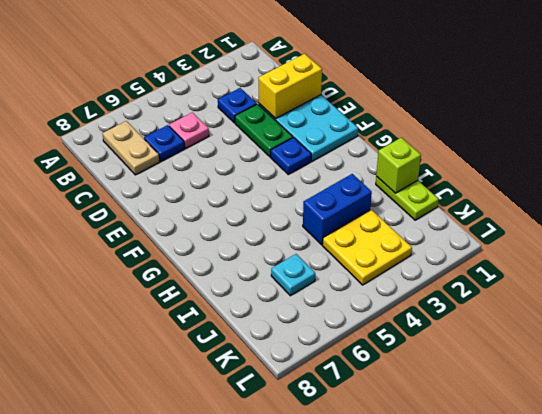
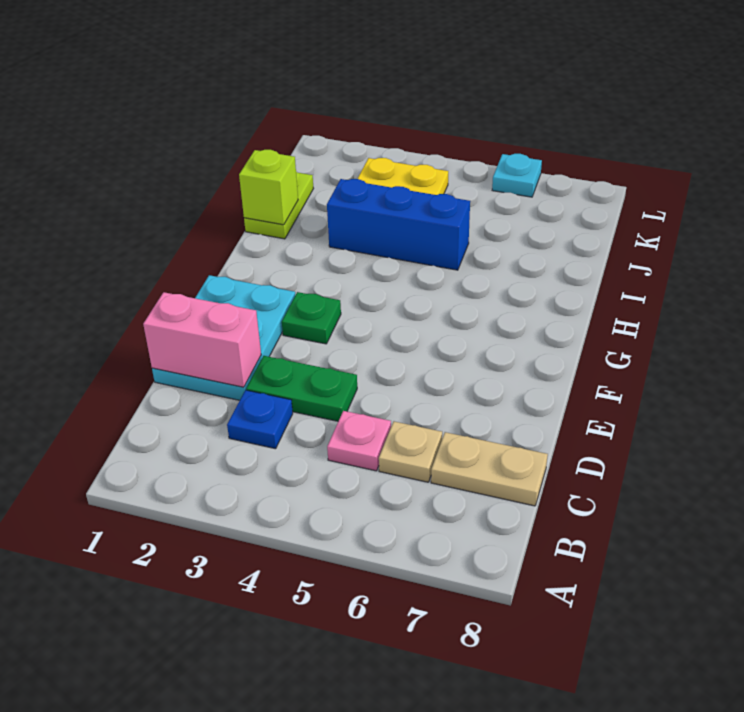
tan plate B7:C7 level 1 -> tan plate C7:C8 level 1
blue plate C6 level 1 -> tan plate C6 level 1
yellow brick D1:D2 level 2 -> pink brick D1:D2 level 2
green plate D3:E3 level 1 -> green plate D3:D4 level 1
blue plate F3 level 1 -> green plate F3 level 1
blue brick I3:I4 level 1 -> blue brick I3:I5 level 1
cyan plate J6 level 1 -> cyan plate L6 level 1

